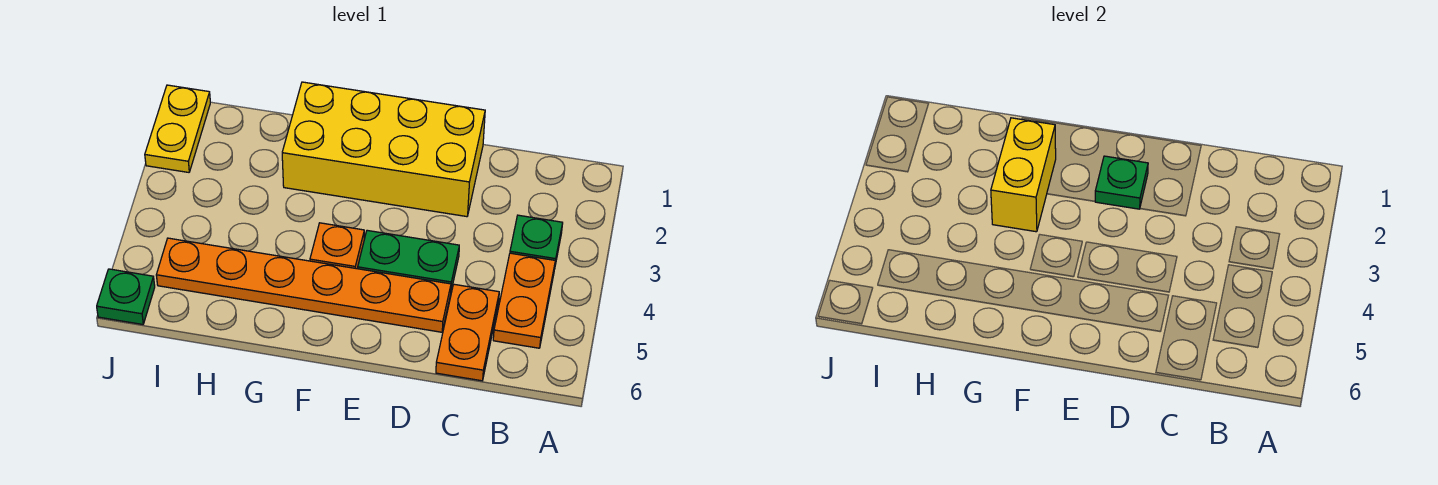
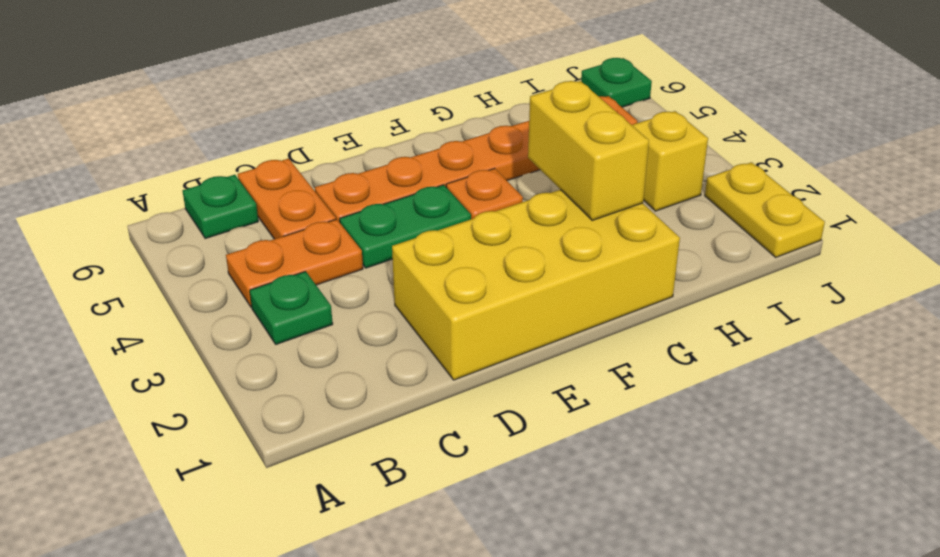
orange plate B4:B5 level 1 -> orange plate B4:C4 level 1
green plate E2 level 2 -> green plate B6 level 1
none -> yellow brick I3 level 1

